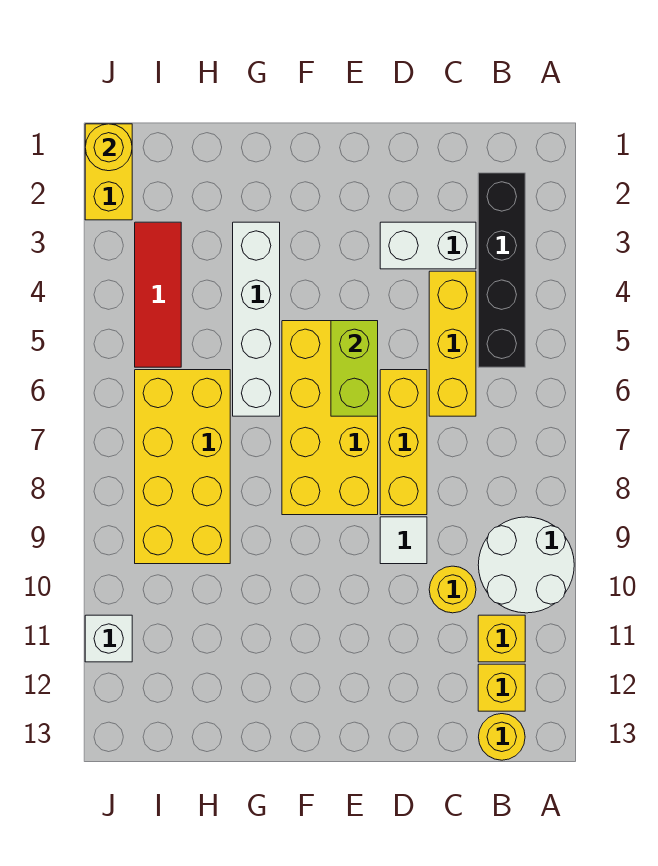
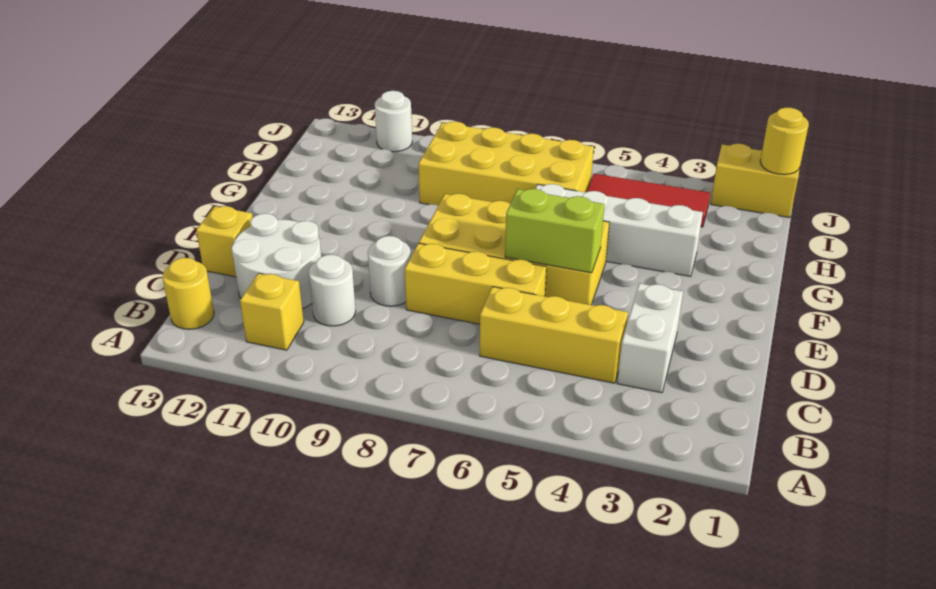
white round brick A9:B10 level 1 -> white round brick C11:D12 level 1
black brick B2:B5 level 1 -> none
yellow brick B12 level 1 -> yellow brick D13 level 1
yellow round brick C10 level 1 -> white round brick C10 level 1
white tile D9 level 1 -> white round brick D9 level 1
white brick J11 level 1 -> white round brick J11 level 1

